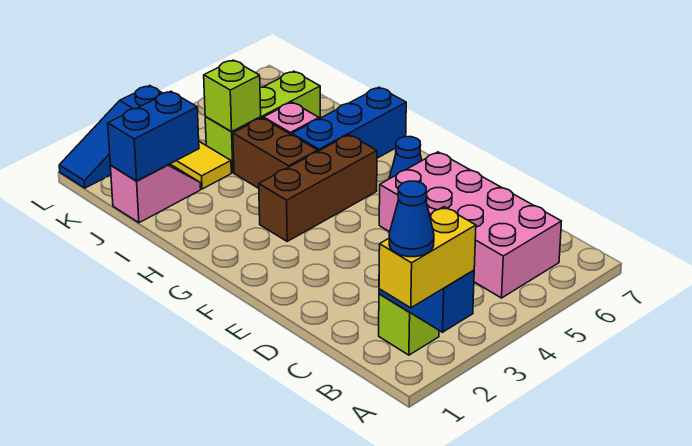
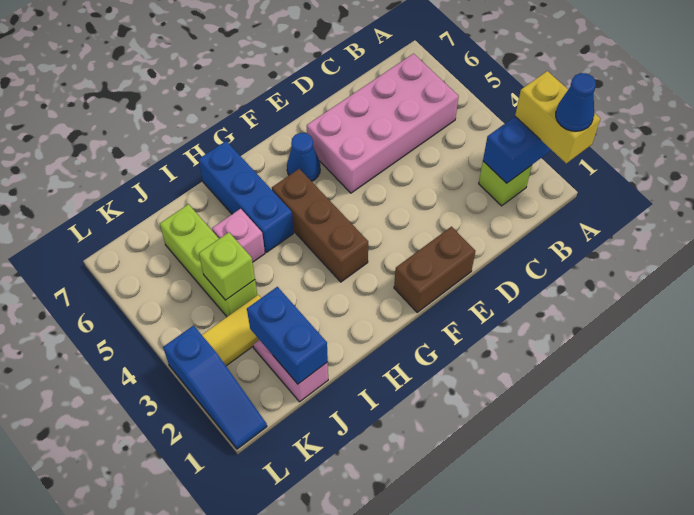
brown brick H4:I4 level 1 -> brown brick E1:F1 level 1

